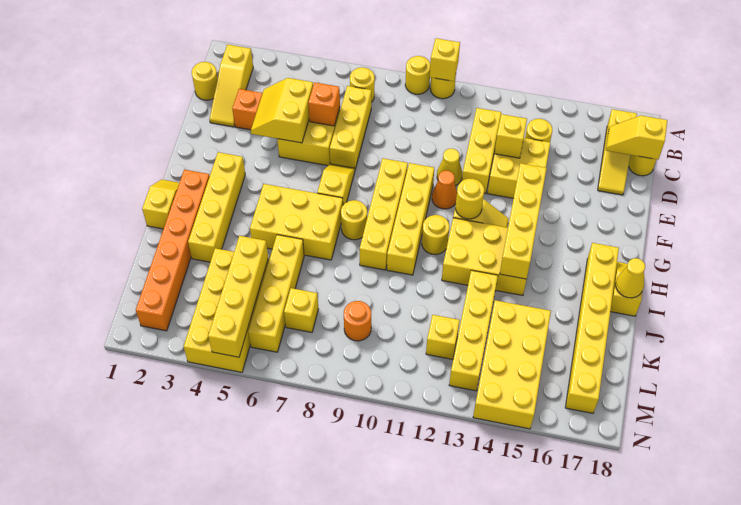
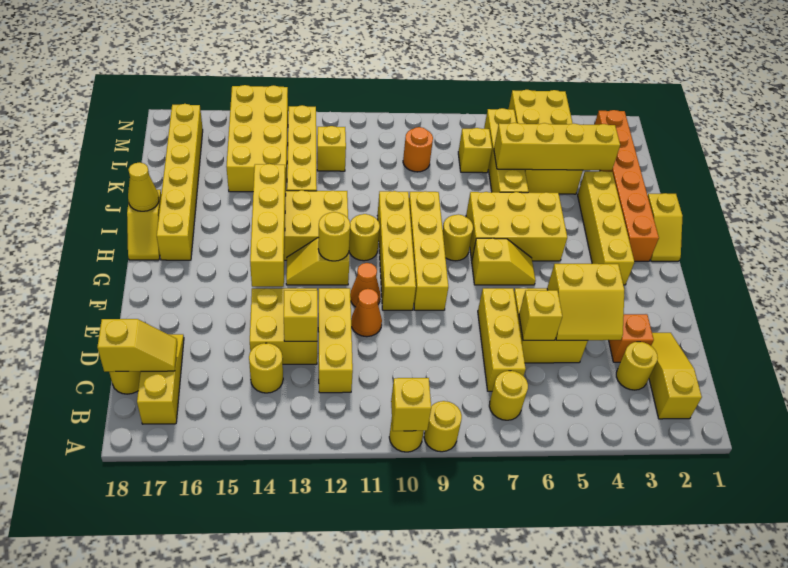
yellow round brick C1 level 1 -> yellow round brick C3 level 1
yellow slope D4:E5 level 2 top 5 -> yellow slope D4:E5 level 2 top E
orange brick D6 level 2 -> yellow brick D6 level 2
yellow cone E11 level 1 -> orange cone E11 level 1
yellow slope F7:G7 level 1 top G -> yellow slope G6:G7 level 1 top 7
yellow brick K5:N5 level 2 -> yellow brick K3:K6 level 2

